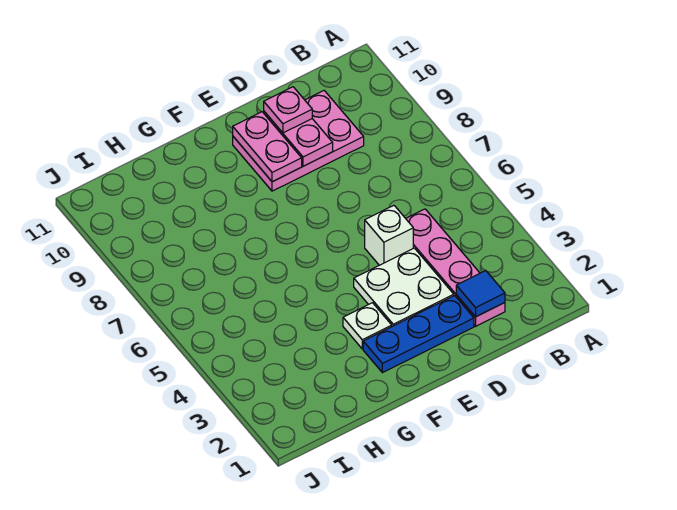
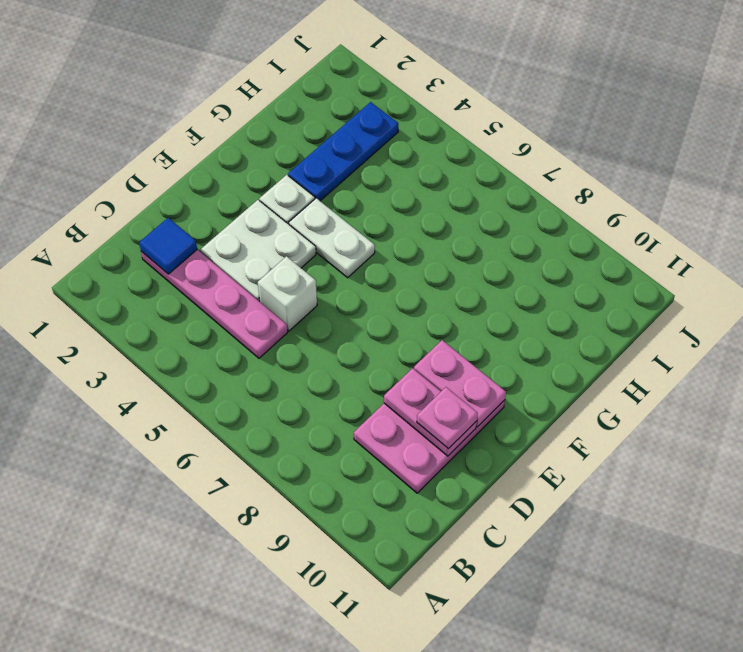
blue plate D2:F2 level 1 -> blue plate G3:I3 level 1
none -> white plate F4:F5 level 1

